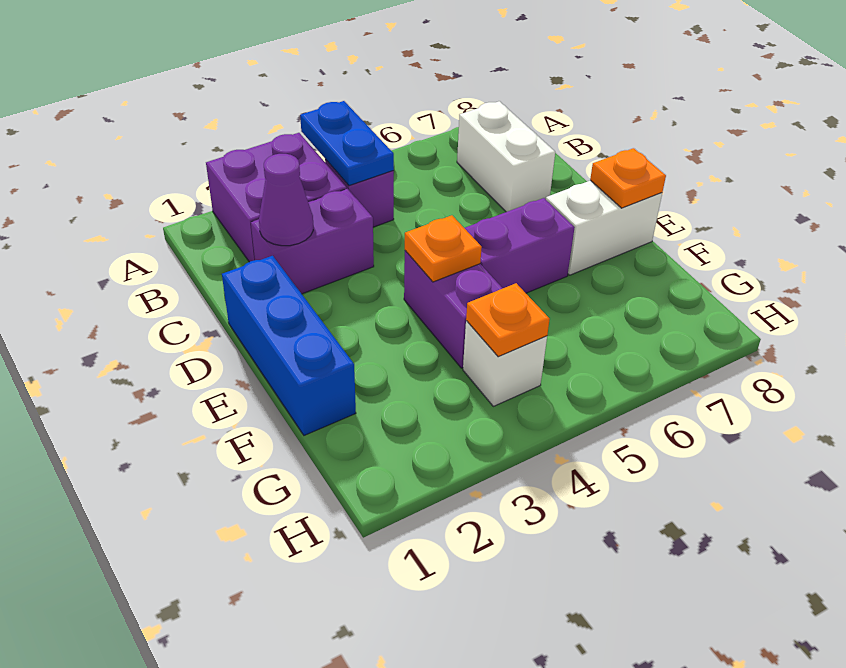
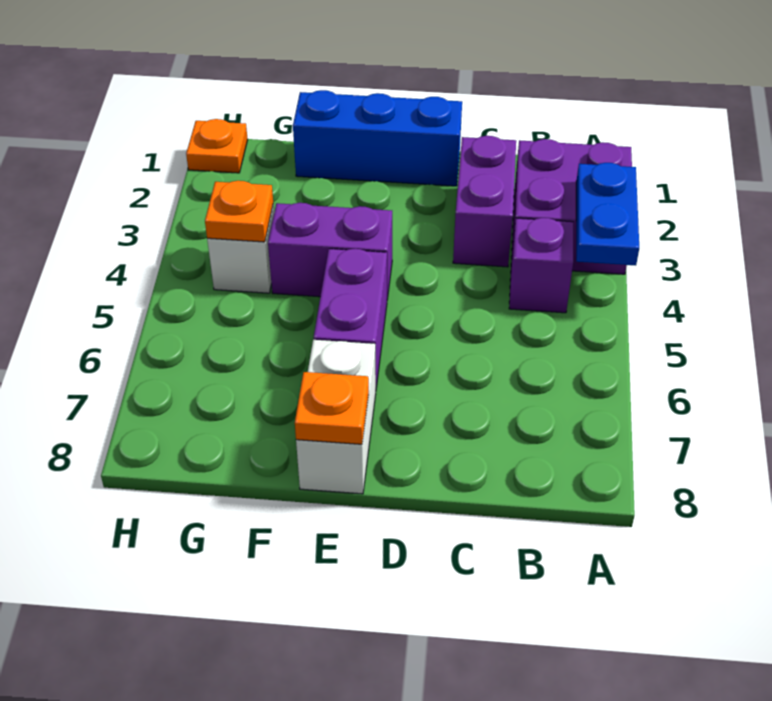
blue plate A4:B4 level 2 -> blue plate A3:A4 level 2
white brick B7:C7 level 1 -> none
purple cone C2 level 2 -> none
orange plate E4 level 2 -> orange plate H1 level 1

